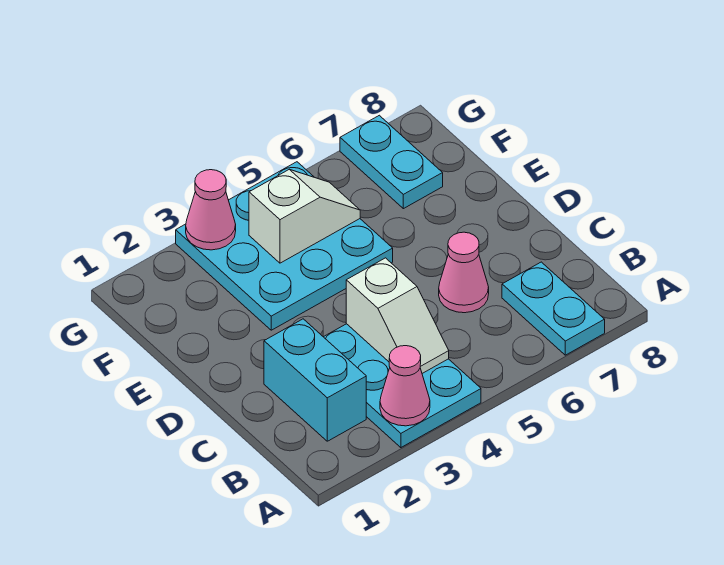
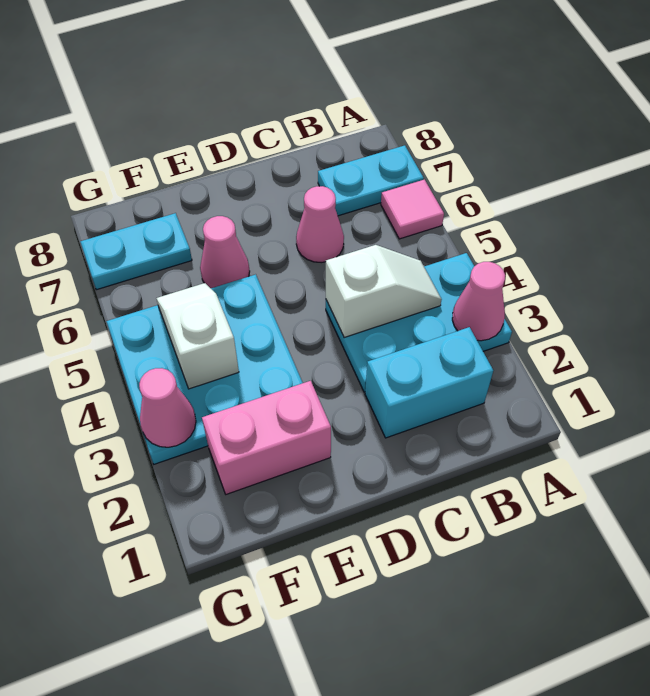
none -> pink tile A6 level 1
none -> pink brick E2:F2 level 1
none -> pink cone E6 level 1

